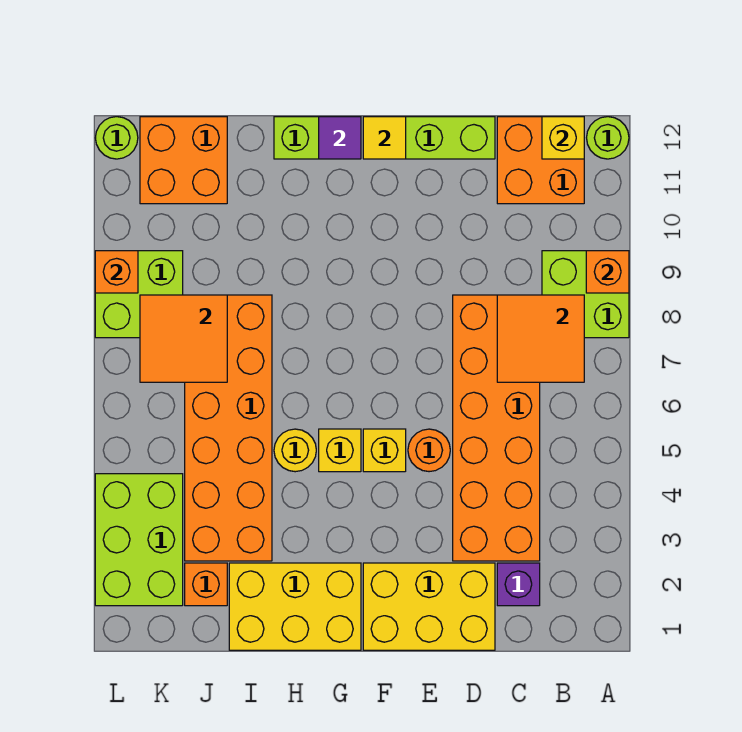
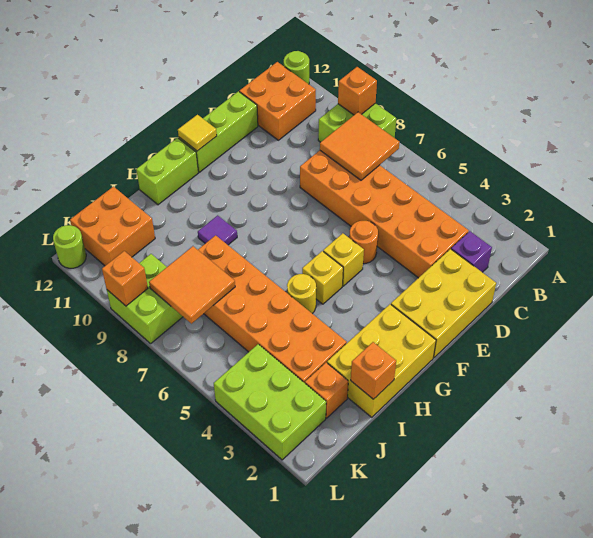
yellow brick B12 level 2 -> none
purple tile G12 level 2 -> purple tile H9 level 1
none -> orange brick I1 level 2

